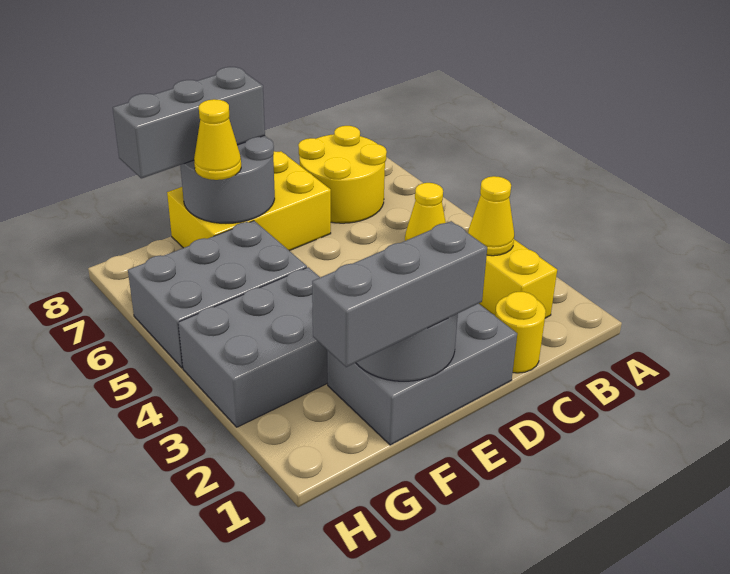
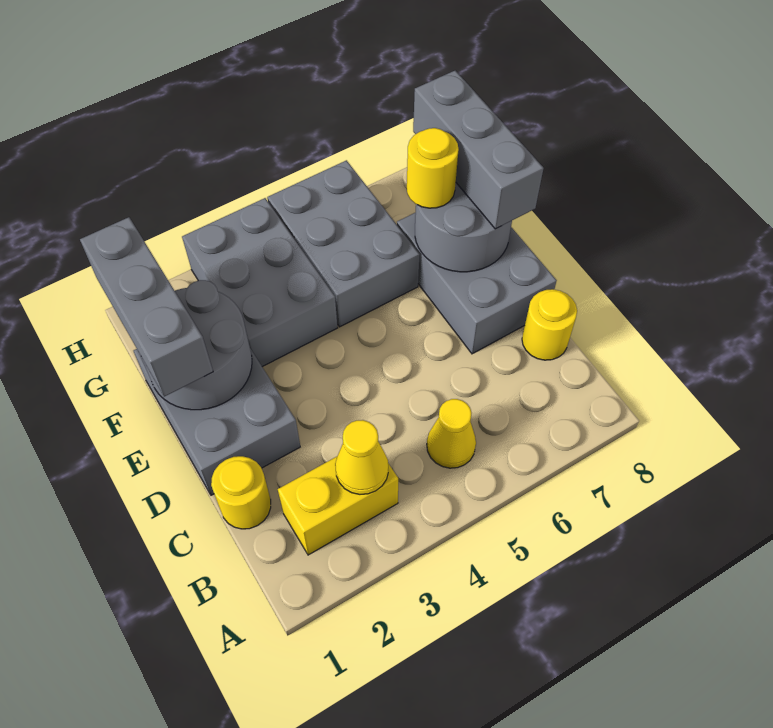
yellow round brick B7:C8 level 1 -> yellow round brick C8 level 1
yellow brick D7:F8 level 1 -> grey brick D7:F8 level 1
yellow cone F7 level 3 -> yellow round brick F7 level 3

